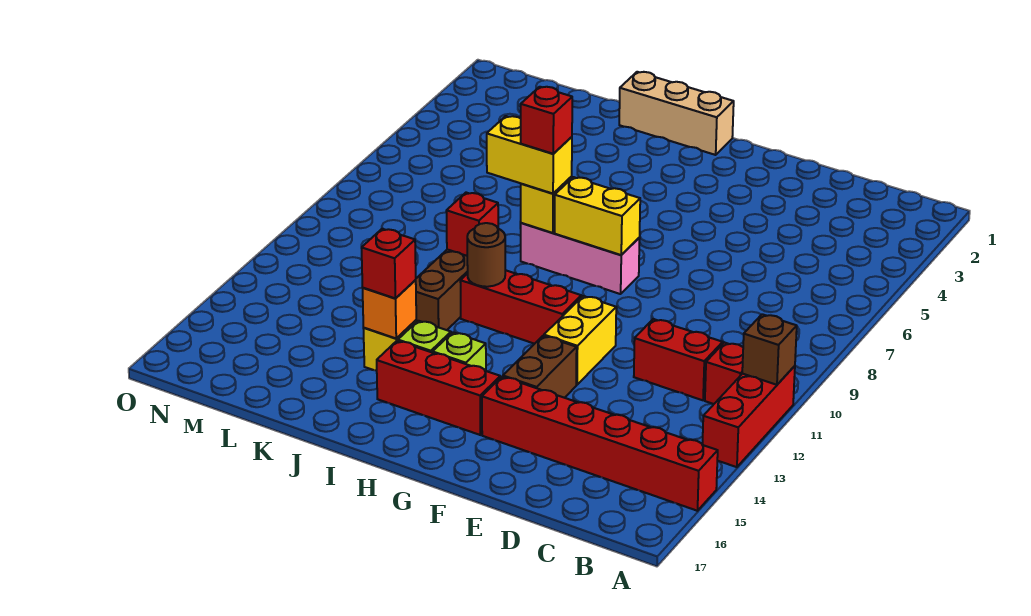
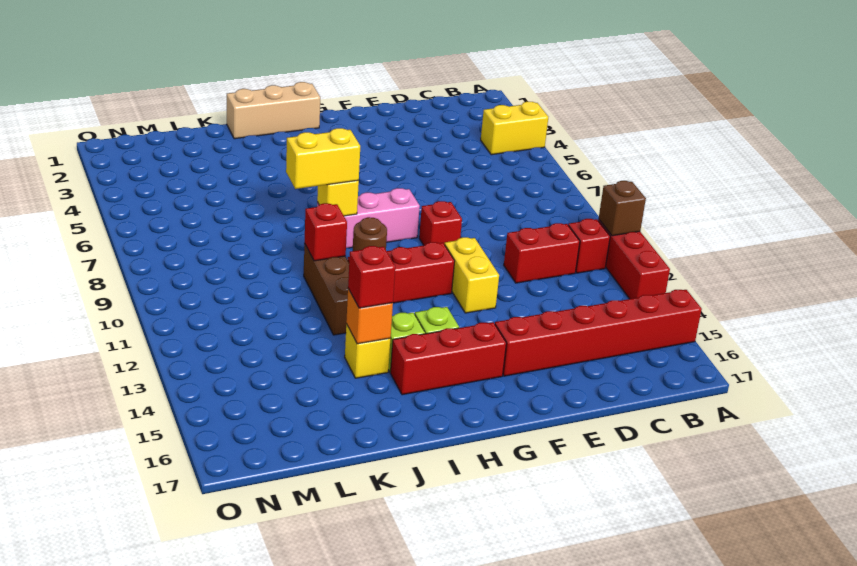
brown brick F13:F14 level 1 -> none
yellow brick G8:H8 level 2 -> yellow brick A4:B4 level 1
red brick I8 level 4 -> red brick F9 level 1

